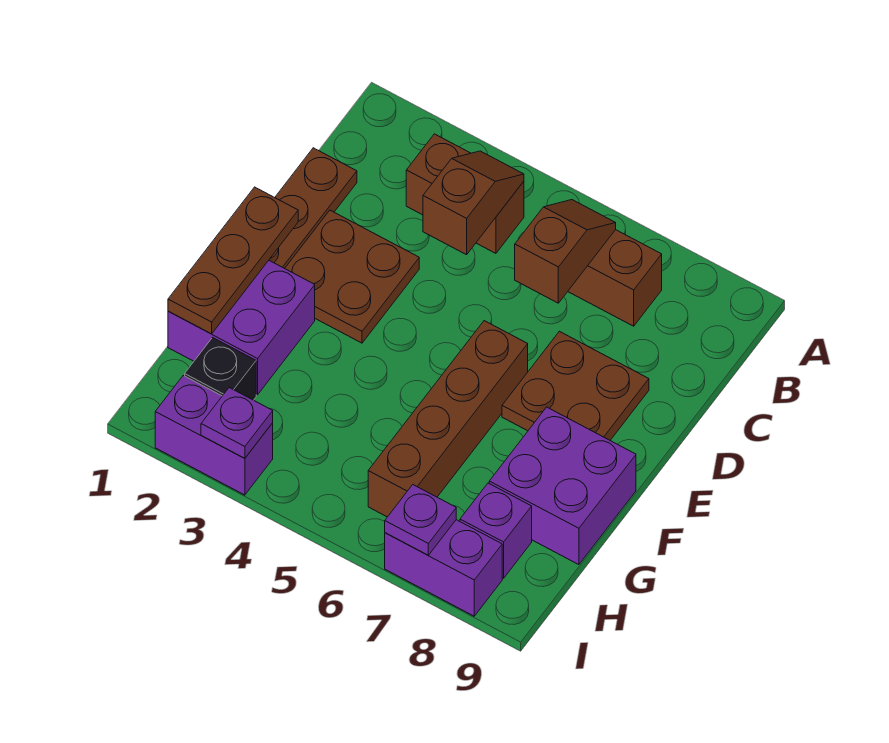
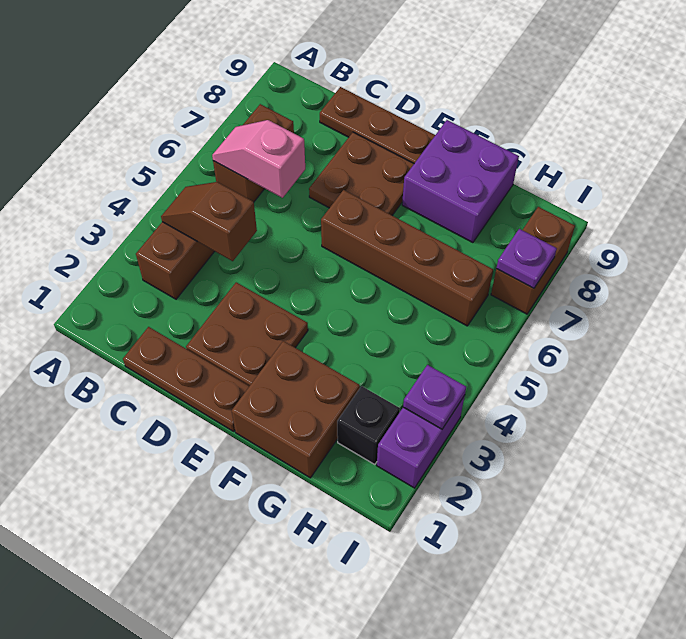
brown slope B6:C6 level 2 top C -> pink slope B6:C6 level 2 top C
brown plate E1:G1 level 2 -> brown plate C9:E9 level 1
purple brick F1:G2 level 1 -> brown brick F1:G2 level 1
purple brick H8 level 1 -> none
purple brick I7:I8 level 1 -> brown brick I7:I8 level 1

